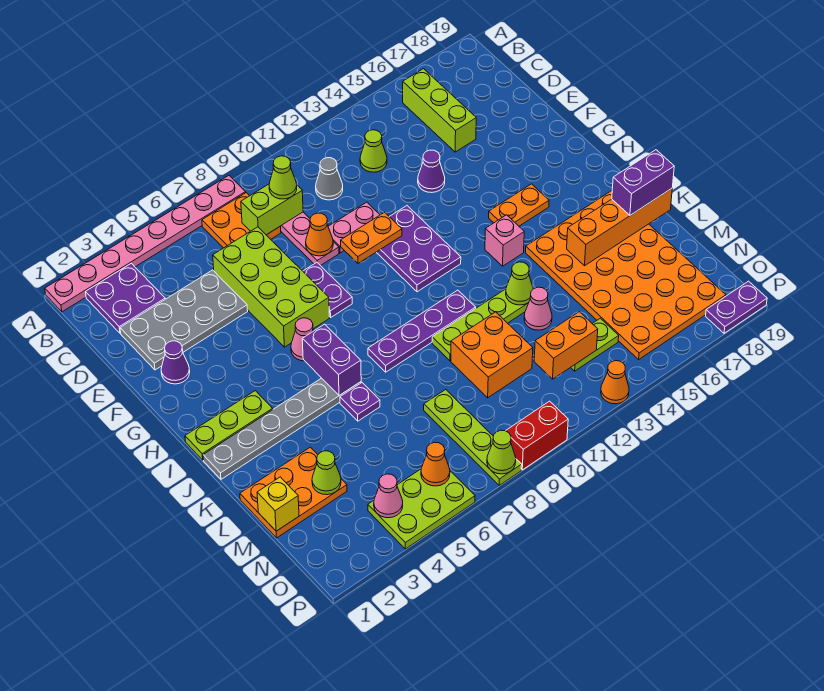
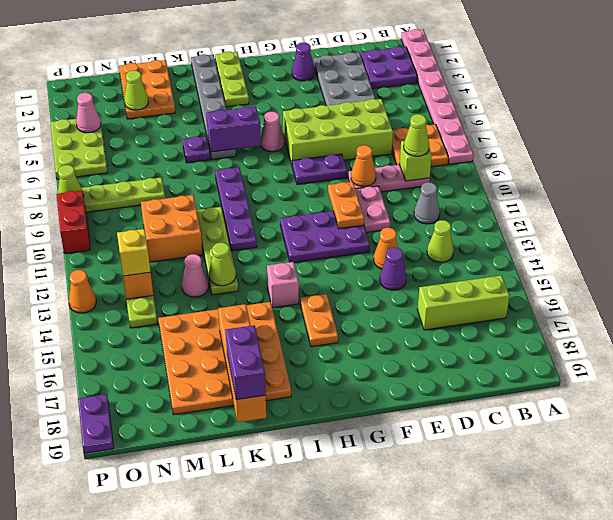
lime brick C8:C9 level 2 -> lime brick C9 level 2
orange plate J15:O18 level 1 -> orange plate J15:M18 level 1
yellow brick M1 level 2 -> yellow brick N13 level 3
orange cone O6 level 2 -> orange cone E13 level 1

